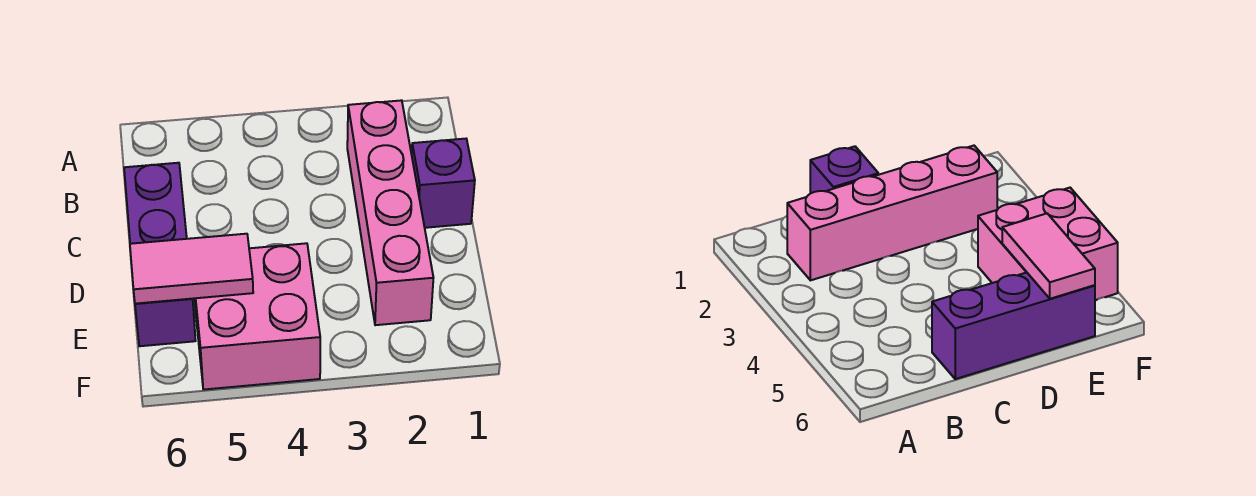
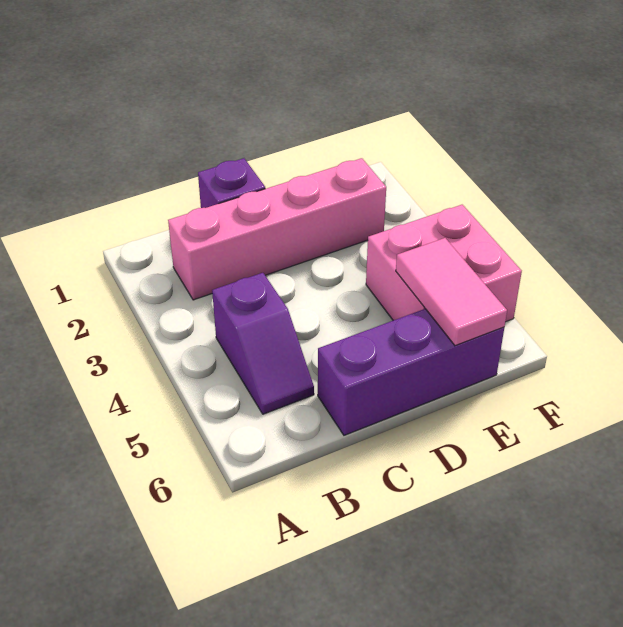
none -> purple slope B4:B5 level 1 top 4

